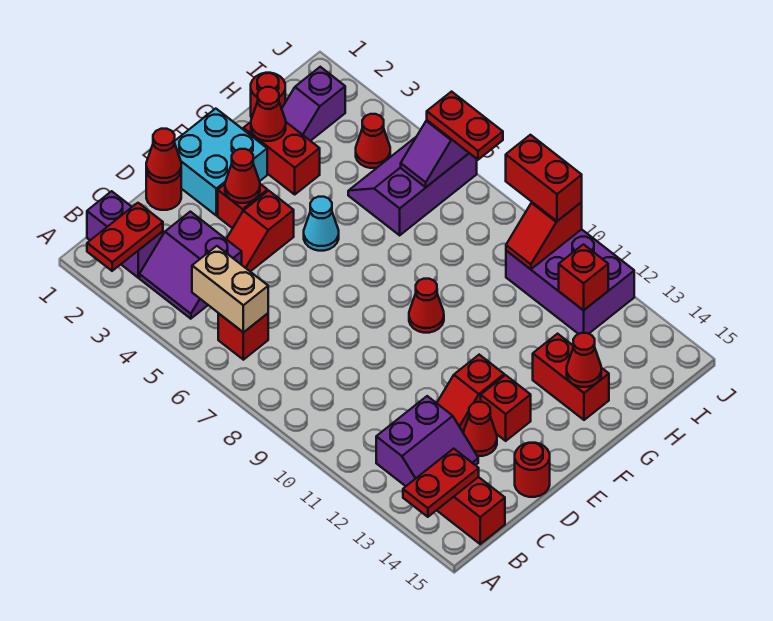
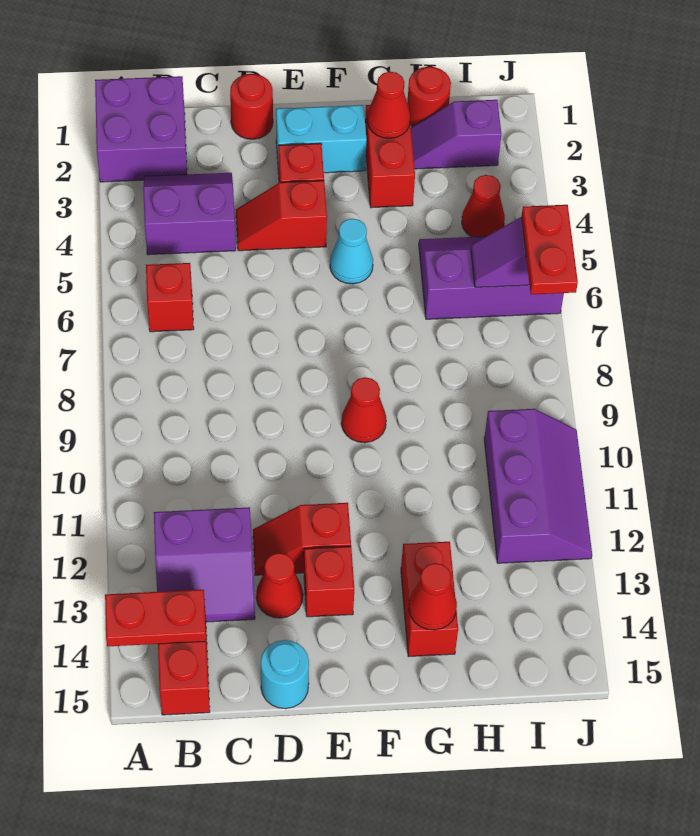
red plate A2:B2 level 2 -> none
purple brick B1:B2 level 1 -> purple brick A1:B2 level 1
purple slope B3:C4 level 1 top C -> purple slope B3:C4 level 1 top 4
tan brick B5:B6 level 2 -> none
red cone D1 level 2 -> none
red round brick D15 level 1 -> cyan round brick D15 level 1
cyan brick E1:F2 level 1 -> cyan brick E2:F2 level 1
red cone E3 level 2 -> none
purple brick I10:J12 level 1 -> purple slope I10:J12 level 1 top I
red slope I10:J10 level 2 top J -> none
red brick I12 level 2 -> none
red brick J9:J10 level 3 -> none

